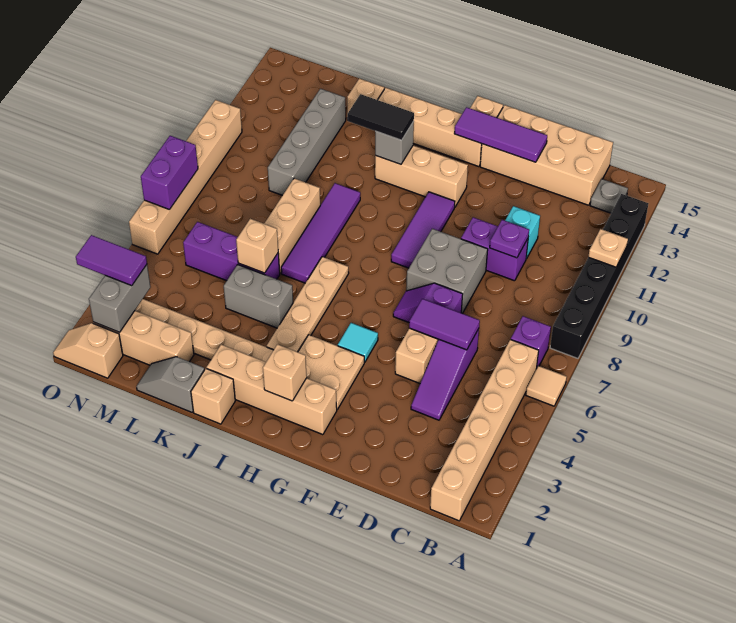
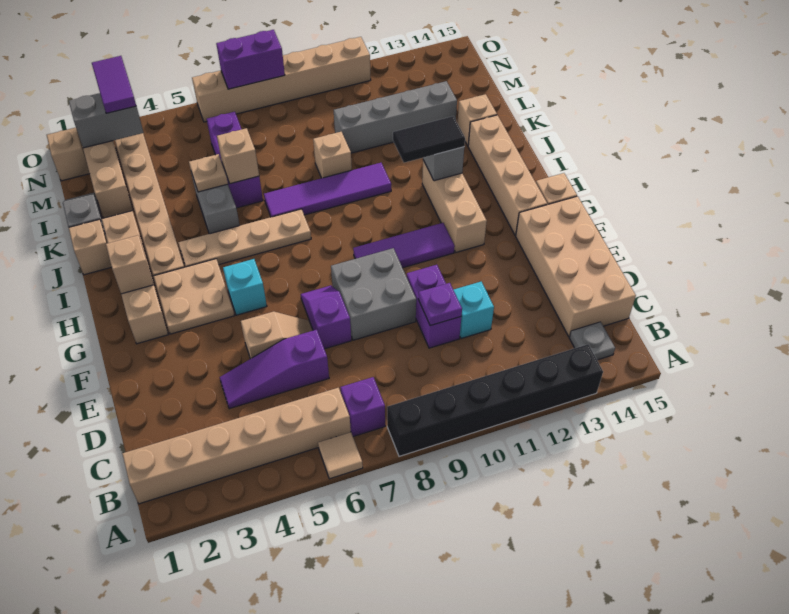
tan plate A11 level 2 -> tan plate K5 level 2
purple tile D6:E6 level 2 -> none
purple tile E14:G14 level 2 -> none
cyan tile G5 level 1 -> cyan brick G5 level 1
black tile I12:J12 level 3 -> black tile I11:I12 level 3
tan brick K7:K9 level 1 -> tan brick K9 level 1

